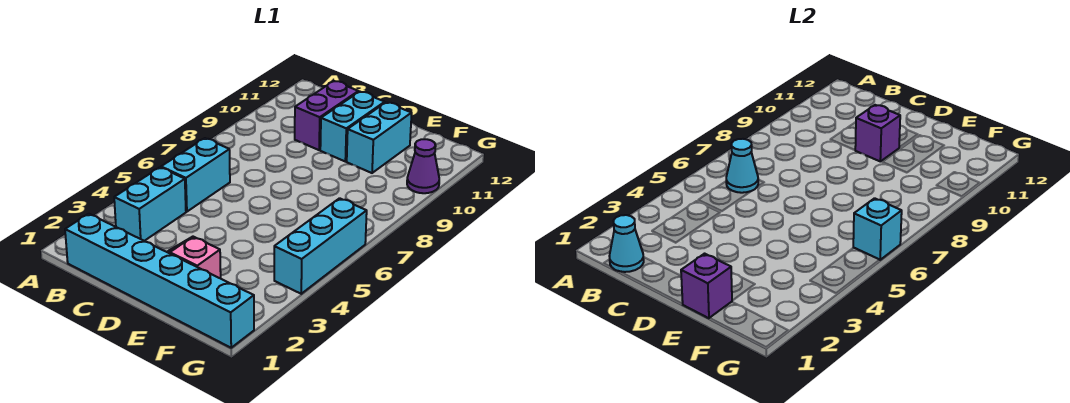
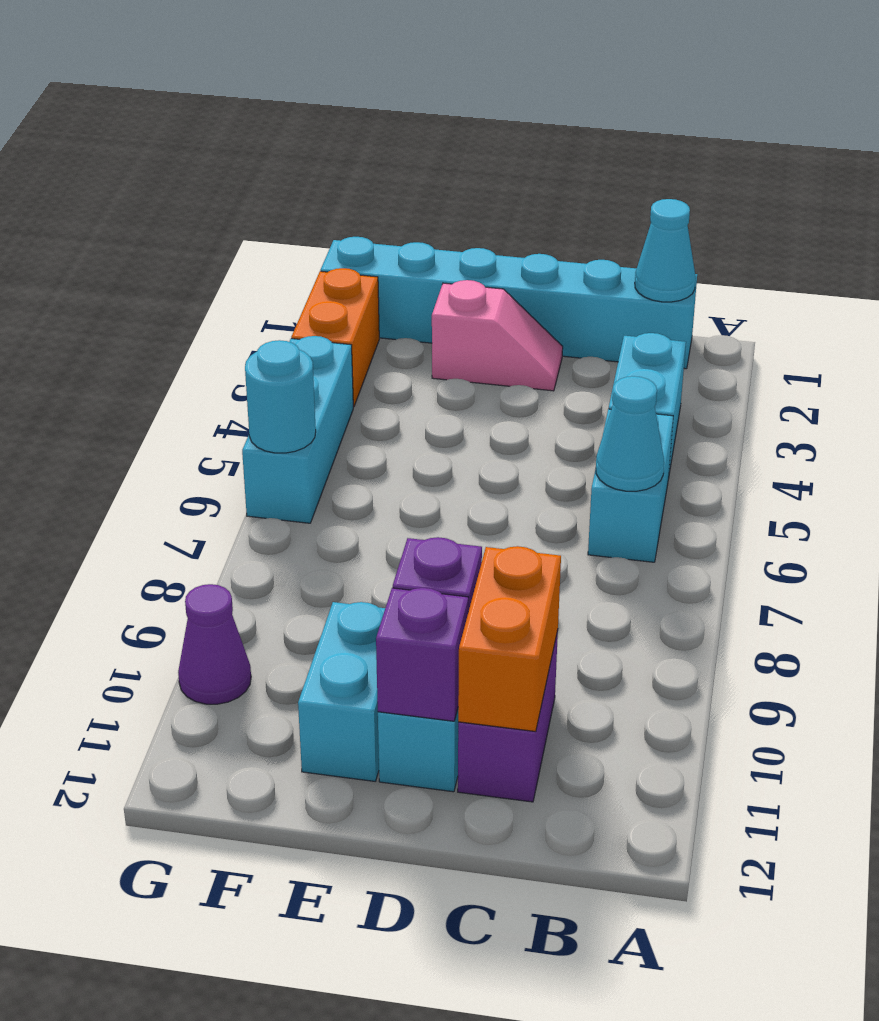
none -> orange brick C10:C11 level 2
purple brick E1 level 2 -> purple brick D11 level 2
none -> orange brick G2:G3 level 1
cyan brick G6 level 2 -> cyan round brick G6 level 2

